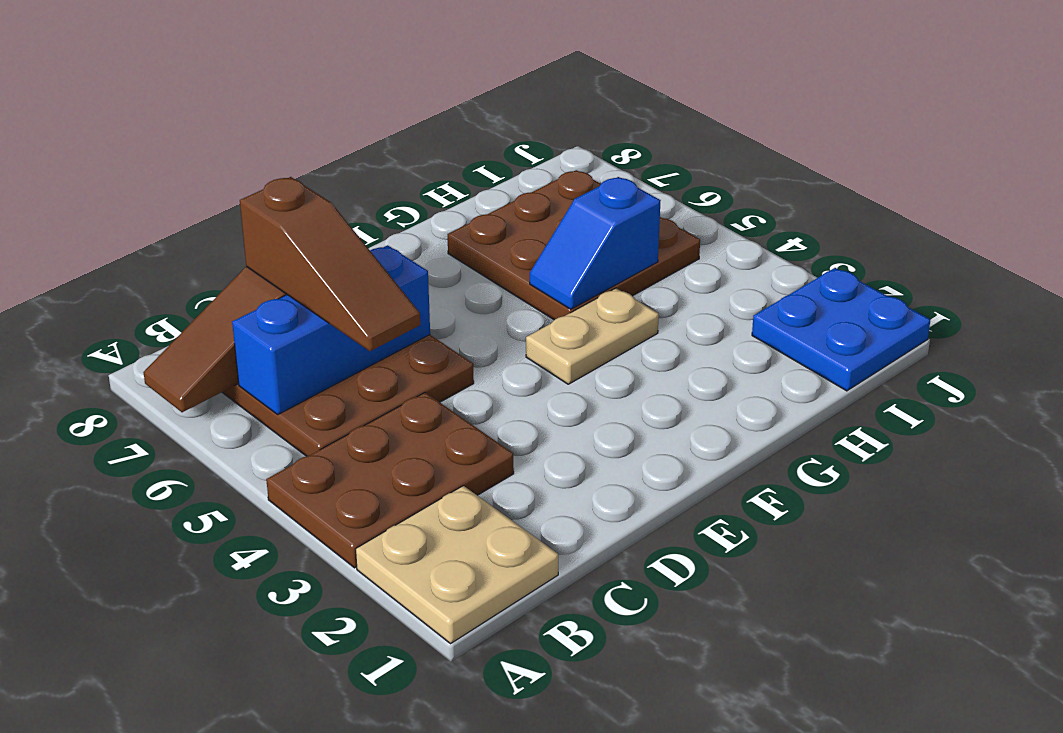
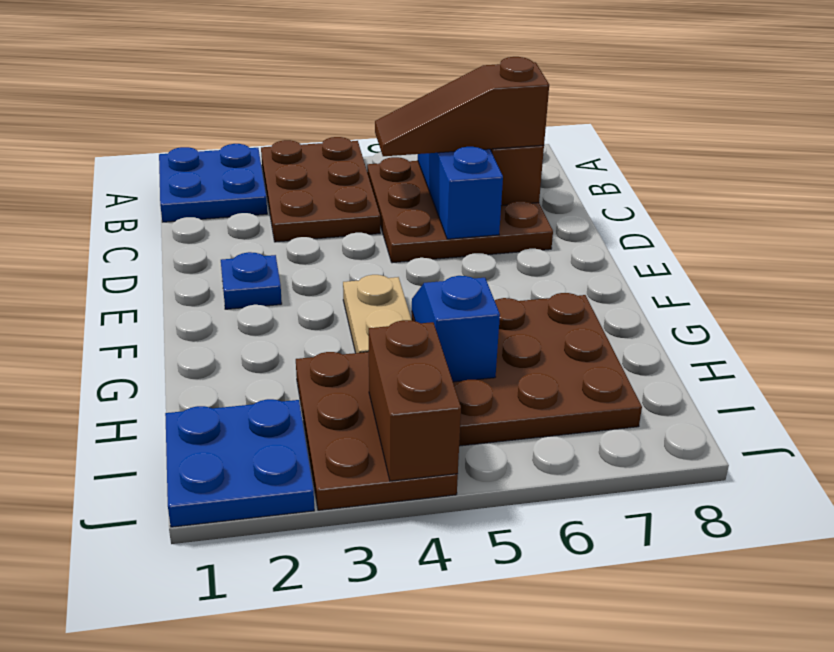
tan plate A1:B2 level 1 -> blue plate A1:B2 level 1
none -> blue plate E2 level 1
none -> brown plate H3:J4 level 1
none -> brown brick I4:J4 level 2

